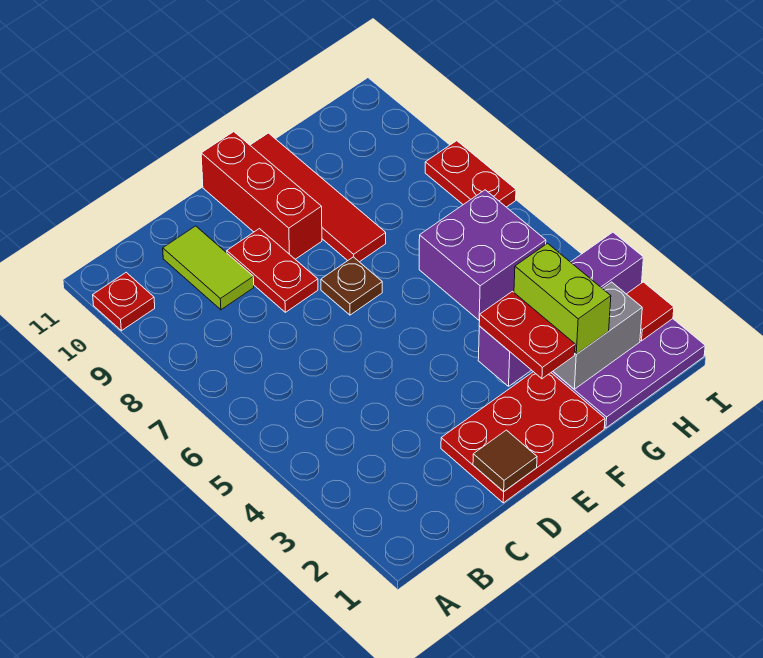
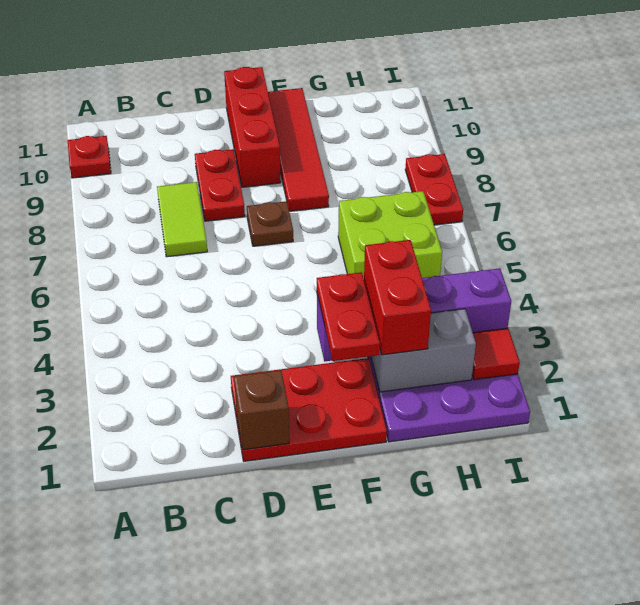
lime tile C9:C10 level 1 -> lime tile C7:C8 level 1
brown tile D1 level 2 -> brown brick D1 level 2
lime brick G2:G3 level 3 -> red brick G2:G3 level 3
purple brick G5:H6 level 1 -> lime brick G5:H6 level 1

